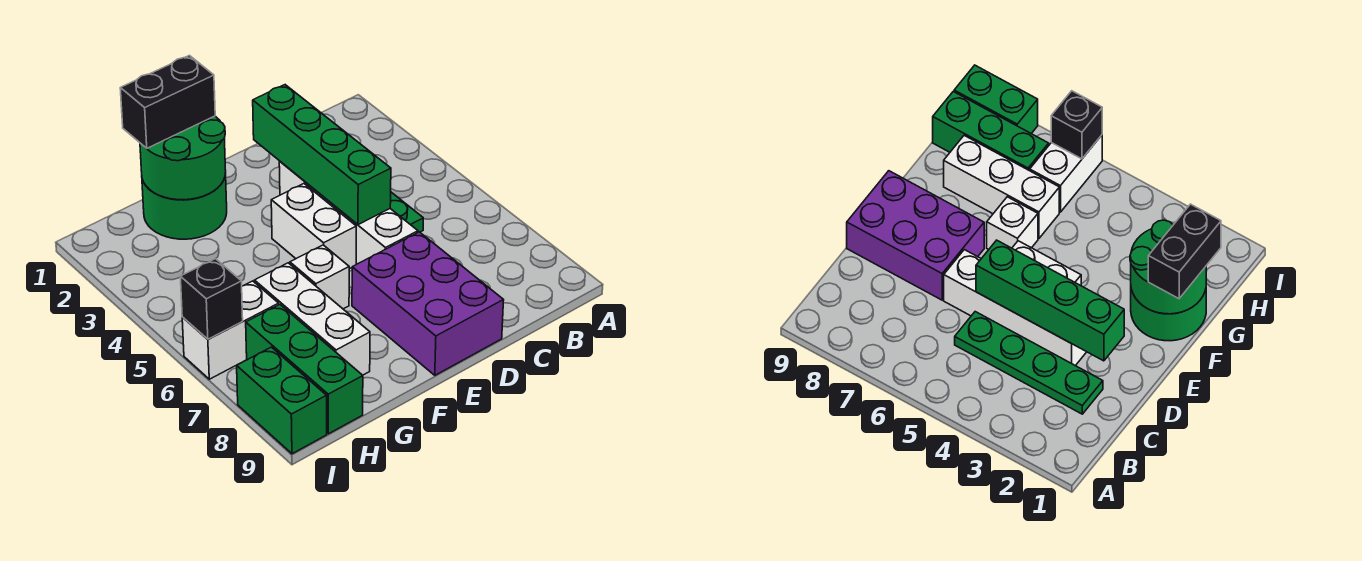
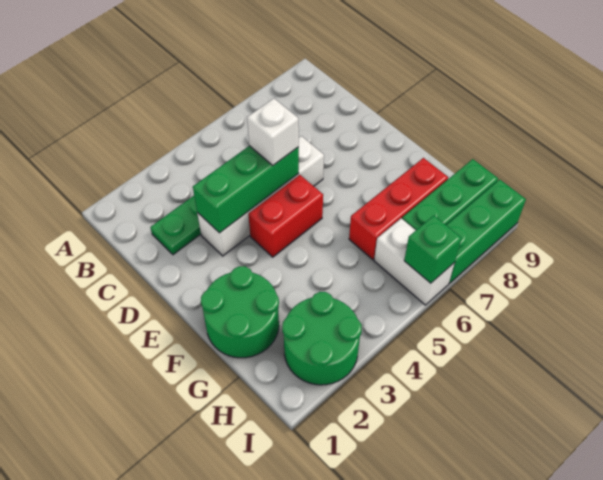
green brick D2:D5 level 2 -> green brick D3:D5 level 2
purple brick D7:E9 level 1 -> none
white brick E4:E5 level 1 -> red brick E4:E5 level 1
green round brick F1:G2 level 2 -> green round brick H2:I3 level 1
black brick F1:G1 level 3 -> none
white brick F6 level 1 -> white brick D5 level 3
white brick G6:G8 level 1 -> red brick G6:G8 level 1
black brick I6 level 2 -> green brick I6 level 2
green brick I8:I9 level 1 -> green brick I7:I9 level 1

